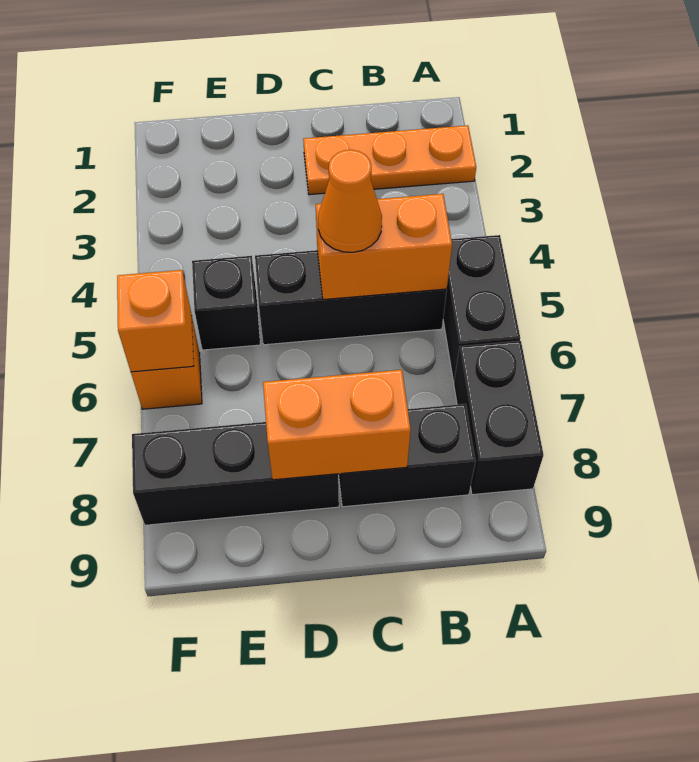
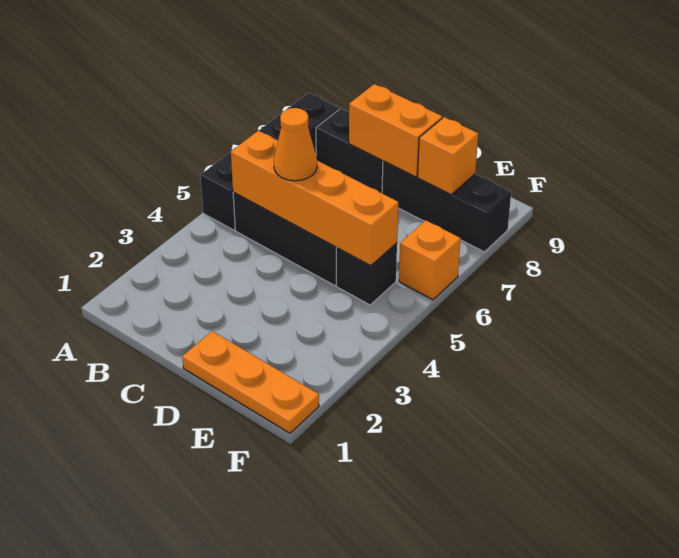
orange plate A2:C2 level 1 -> orange plate D1:F1 level 1
orange brick B5:C5 level 2 -> orange brick B5:E5 level 2
orange brick F6 level 2 -> orange brick E8 level 2

